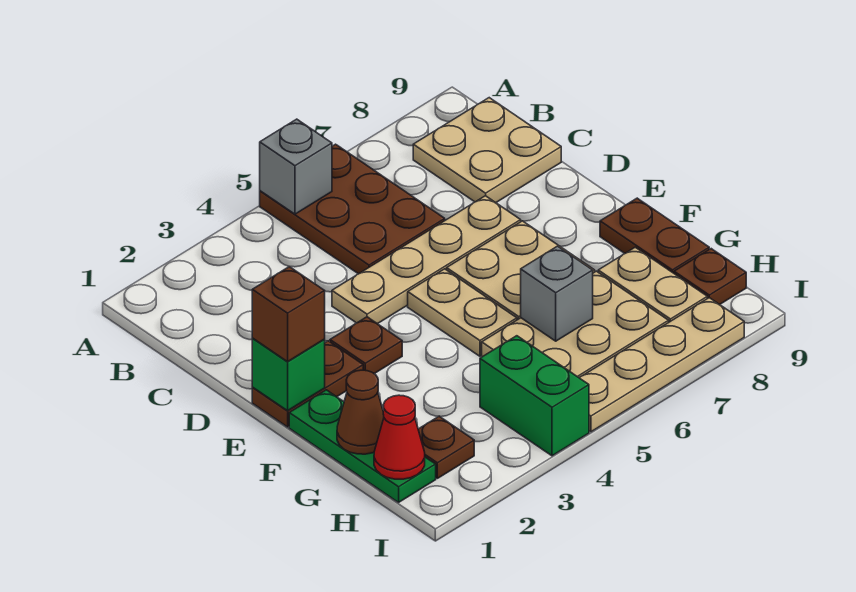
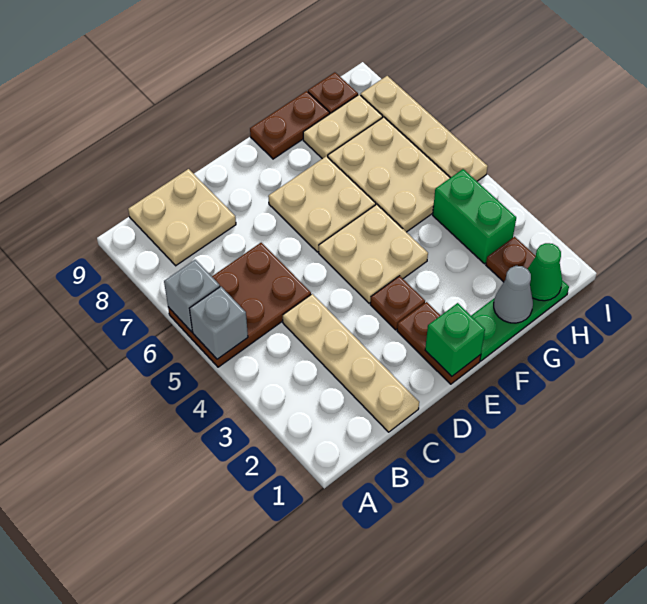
tan plate D4:D7 level 1 -> tan plate C1:C4 level 1
brown brick E1 level 3 -> none
tan plate E5:F5 level 1 -> tan plate E4:F5 level 1
brown cone G1 level 2 -> grey cone G1 level 2
grey brick G6 level 2 -> grey brick A6 level 2
red cone H1 level 2 -> green cone H1 level 2
green brick H4:I4 level 1 -> green brick H3:H4 level 1

